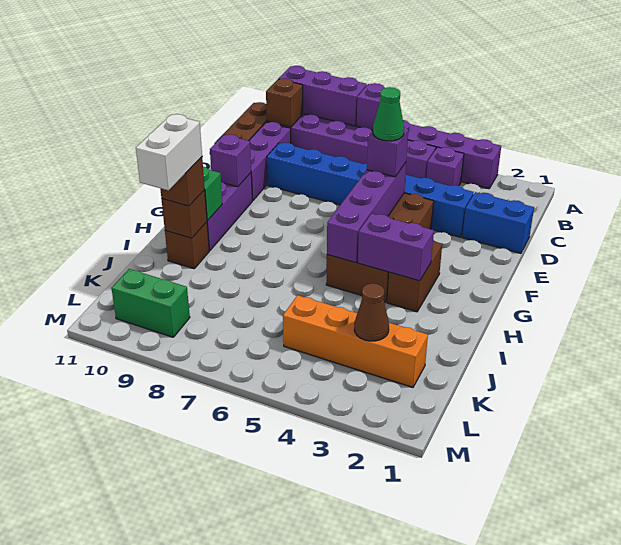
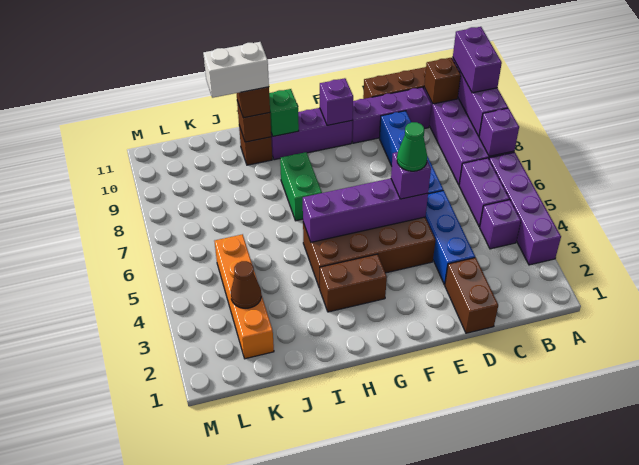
blue brick D1:D2 level 1 -> brown brick D1:D2 level 1
purple brick H3:H4 level 2 -> purple brick A9:A10 level 3
green brick L9:L10 level 1 -> green brick H7:H8 level 1

